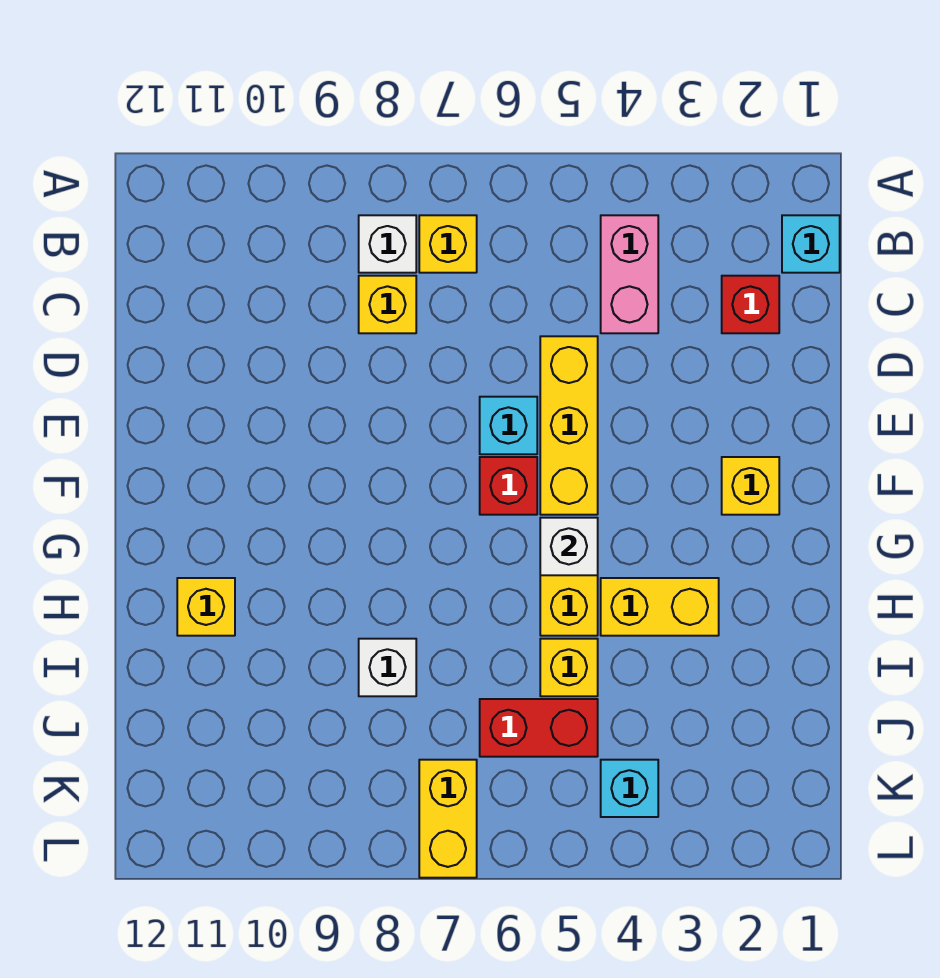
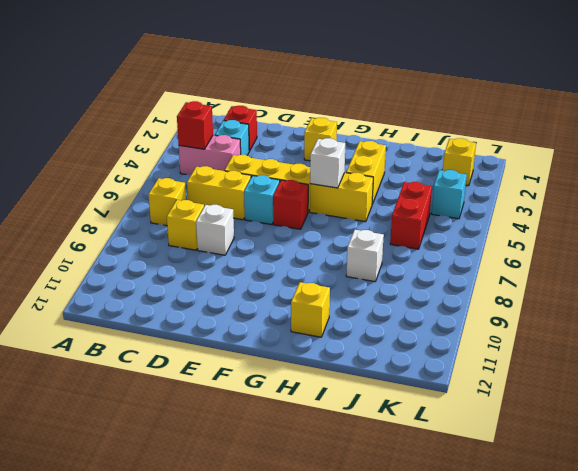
cyan brick B1 level 1 -> cyan brick C3 level 1
none -> red brick B4 level 2
white brick B8 level 1 -> white brick D8 level 1
yellow brick I5 level 1 -> yellow brick K2 level 1
yellow brick K7:L7 level 1 -> yellow brick C6:D6 level 1

